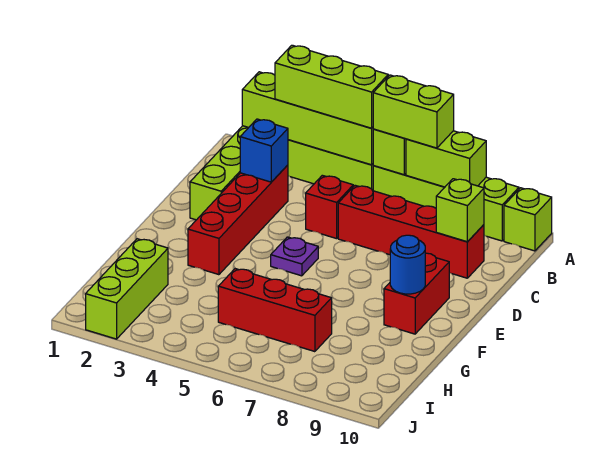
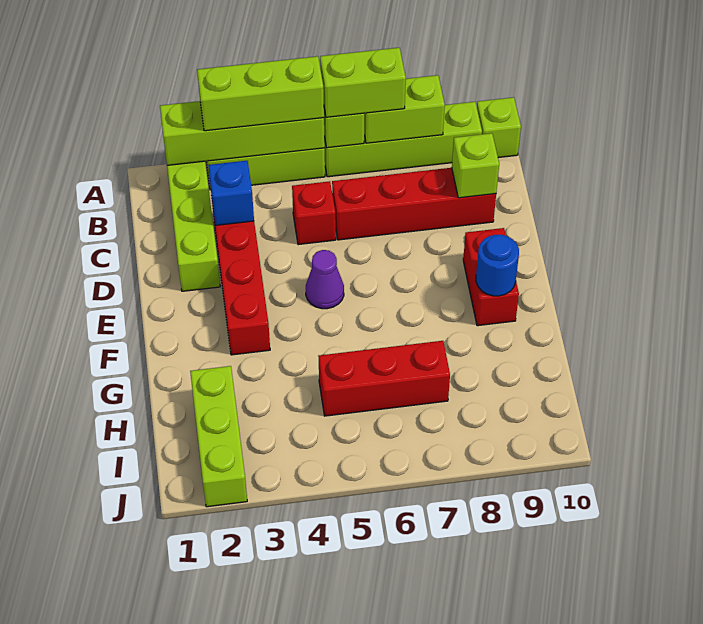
purple plate E5 level 1 -> purple cone E5 level 1

